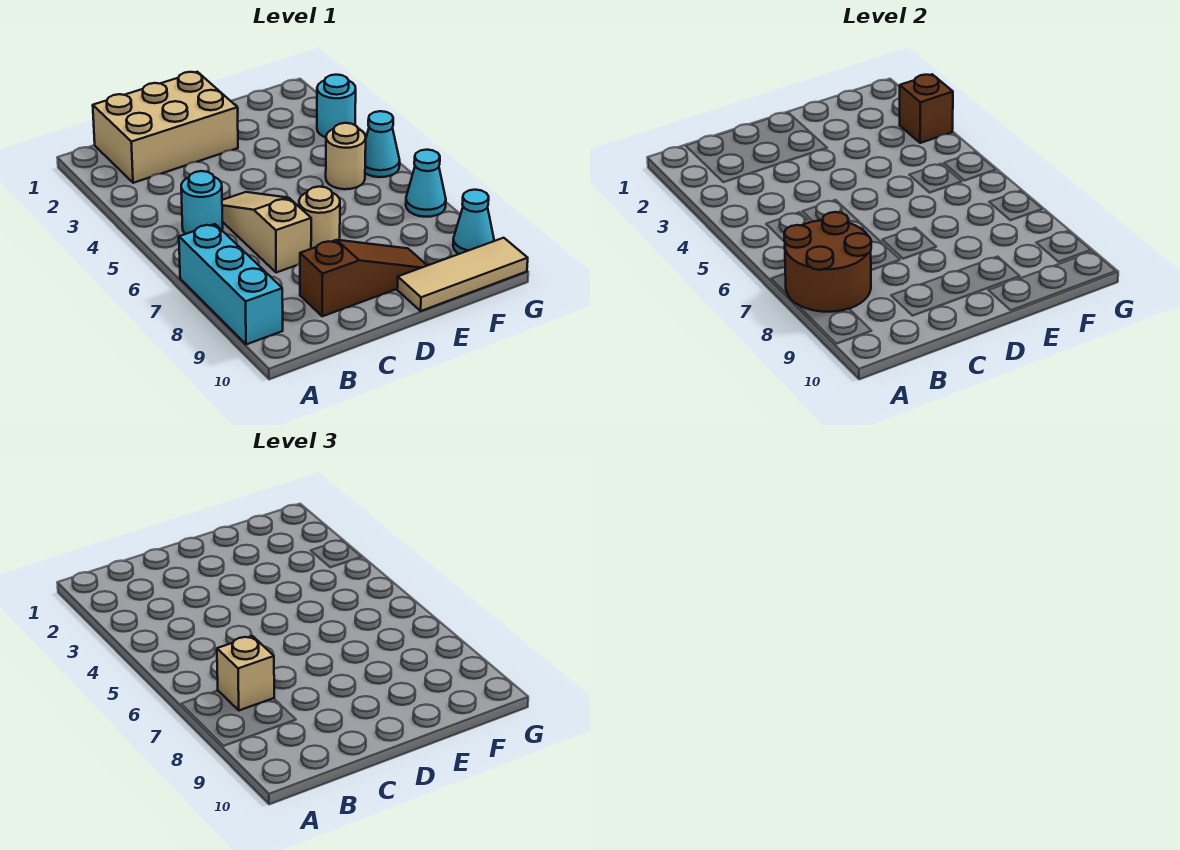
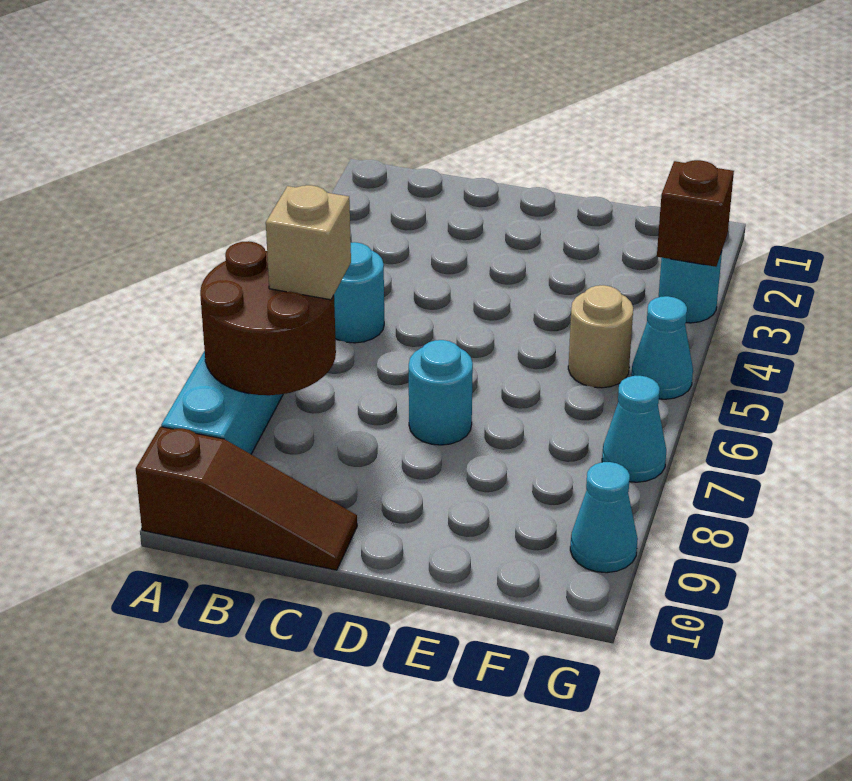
tan brick B1:D2 level 1 -> none
tan slope C5:C7 level 1 top 7 -> none
brown slope C9:E9 level 1 top C -> brown slope A10:C10 level 1 top A
tan round brick D7 level 1 -> cyan round brick D7 level 1
tan tile E10:G10 level 1 -> none

